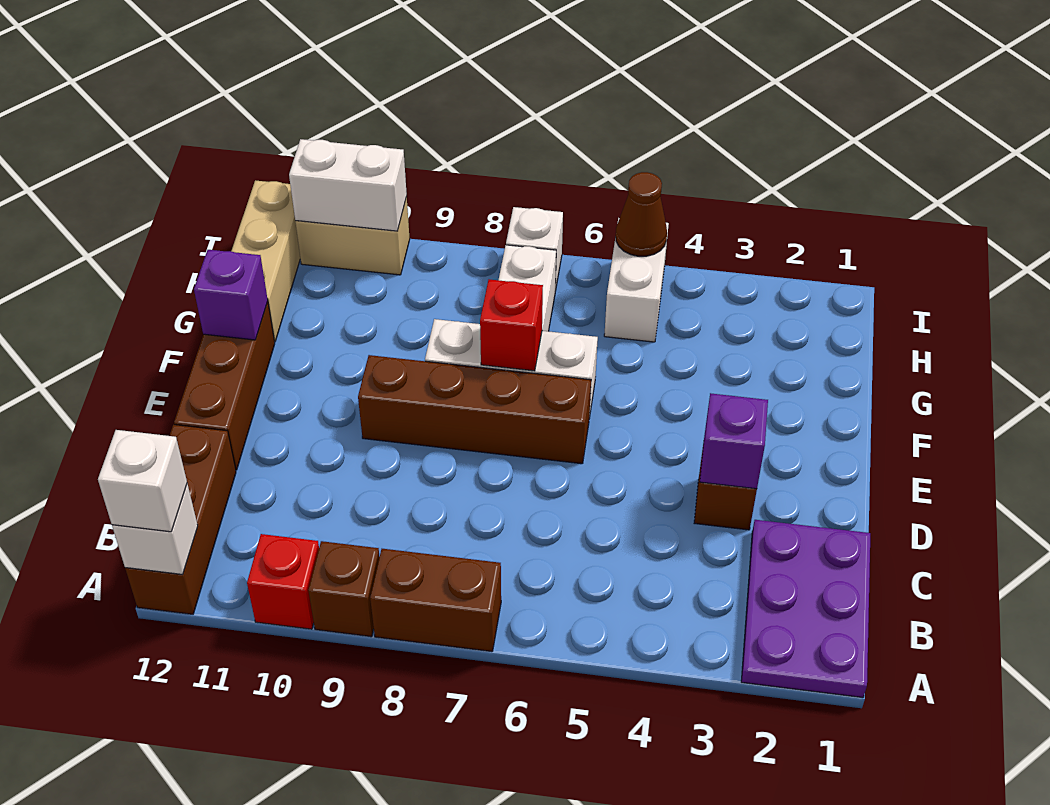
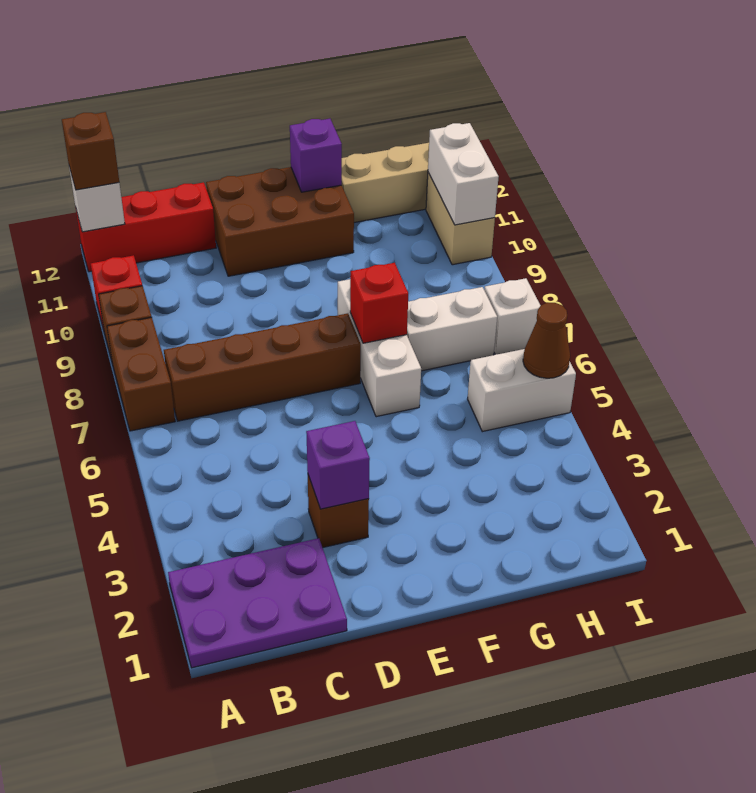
brown brick A12:C12 level 1 -> red brick A12:C12 level 1
white brick A12 level 3 -> brown brick A12 level 3
brown brick D12:F12 level 1 -> brown brick D11:F12 level 1
brown brick E6:E9 level 1 -> brown brick B7:E7 level 1

